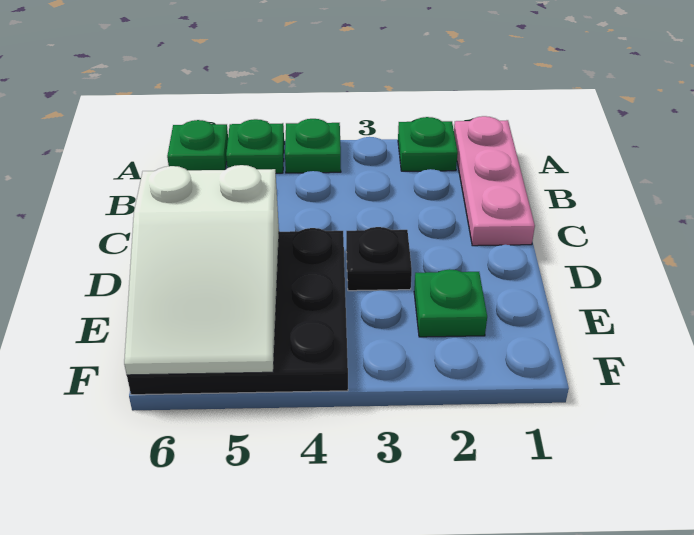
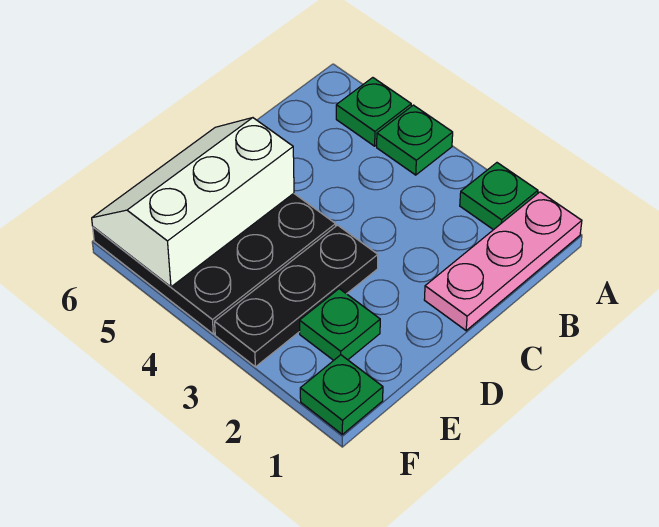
green plate A6 level 1 -> green plate F1 level 1
black plate D3 level 1 -> black plate D3:F3 level 1
white slope D5:F6 level 2 top D -> white slope D5:F6 level 2 top 5

